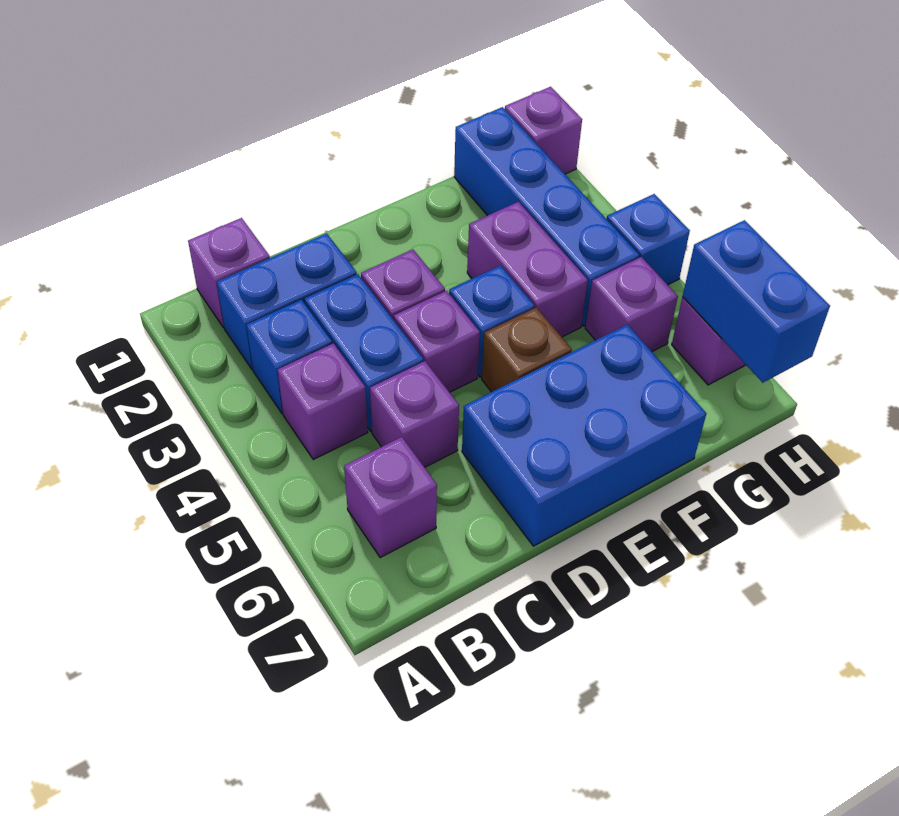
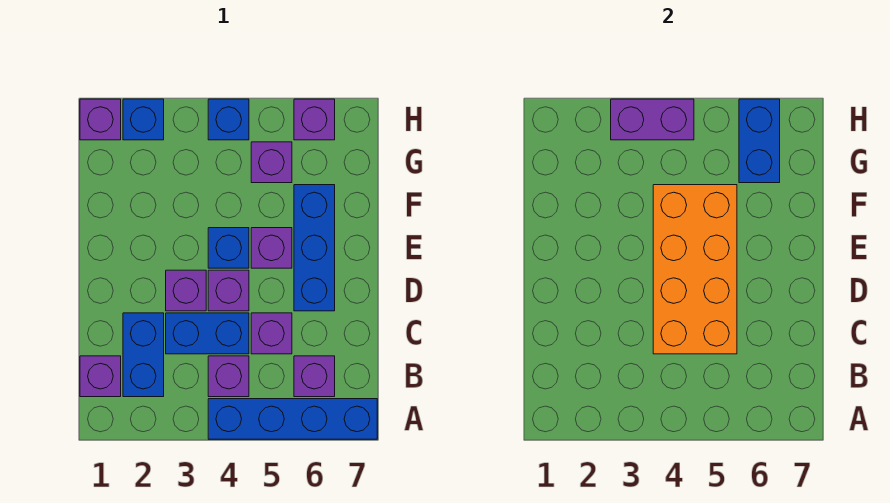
blue brick B3 level 1 -> blue brick H2 level 1
none -> orange brick C4:F5 level 2
blue brick D6:F7 level 1 -> blue brick D6:F6 level 1
brown brick E5 level 1 -> purple brick E5 level 1
purple brick F3:F4 level 1 -> purple brick H3:H4 level 2
blue brick G1:G4 level 1 -> blue brick A4:A7 level 1
blue brick H6:H7 level 2 -> blue brick G6:H6 level 2

